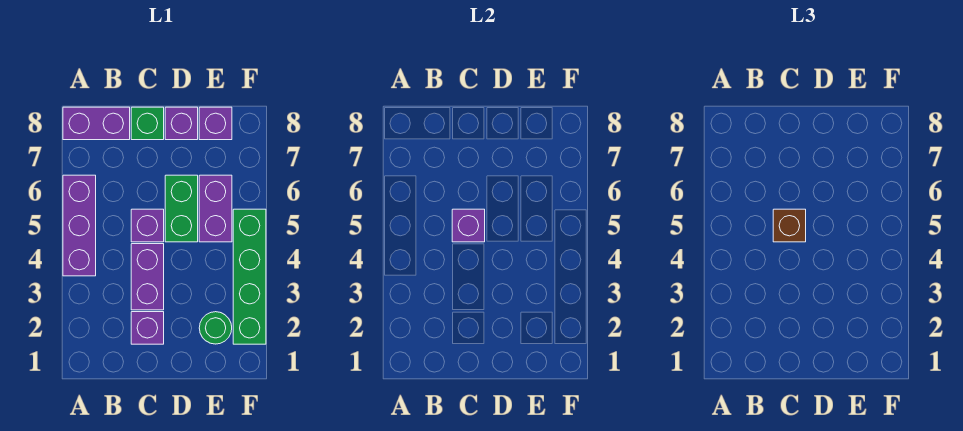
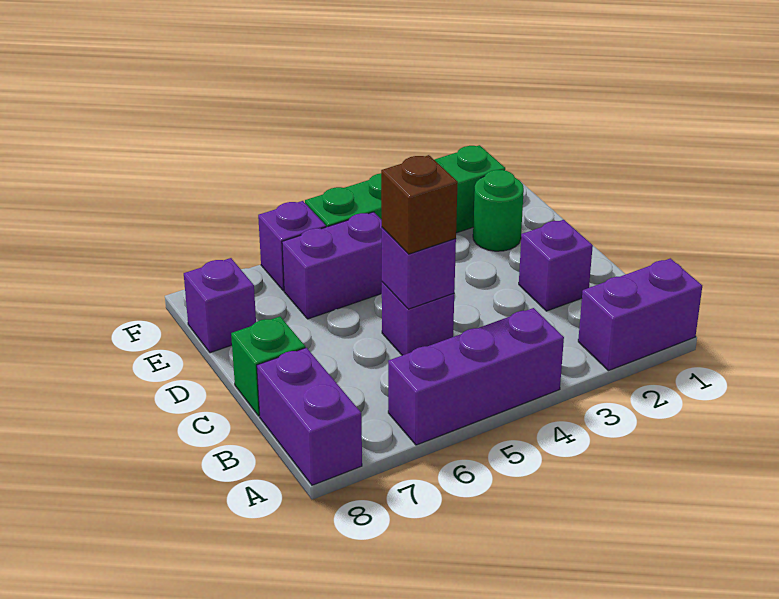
purple brick C3:C4 level 1 -> purple brick A1:A2 level 1
green brick D5:D6 level 1 -> none
purple brick D8 level 1 -> purple brick F6 level 1

